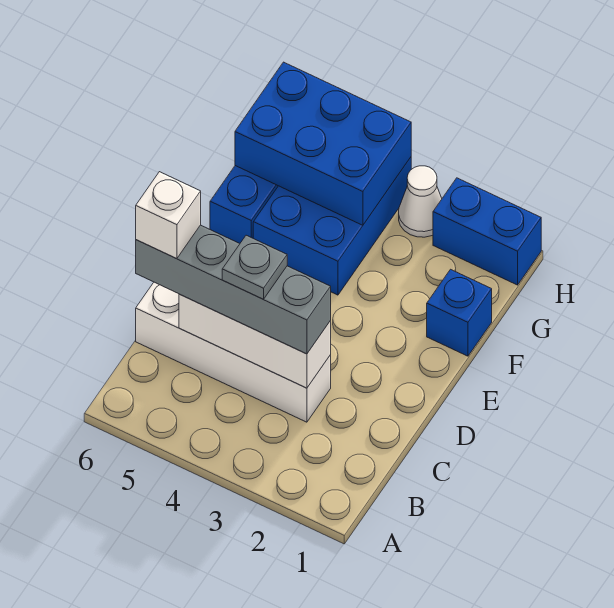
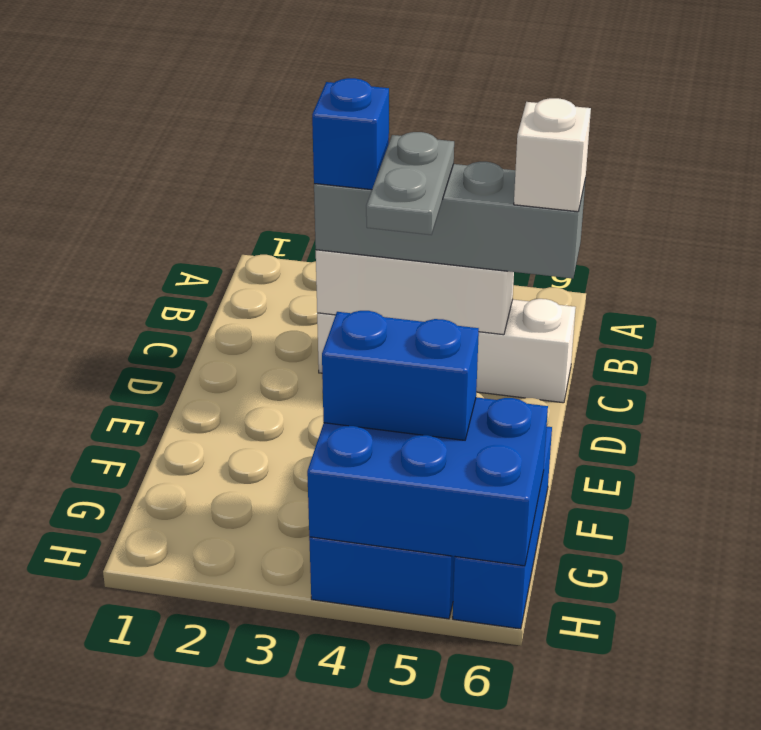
grey plate C4 level 4 -> grey plate C4:D4 level 4
blue brick F1 level 1 -> blue brick C3 level 4
blue brick H1:H2 level 1 -> blue brick G4:G5 level 3
white cone H3 level 1 -> none

